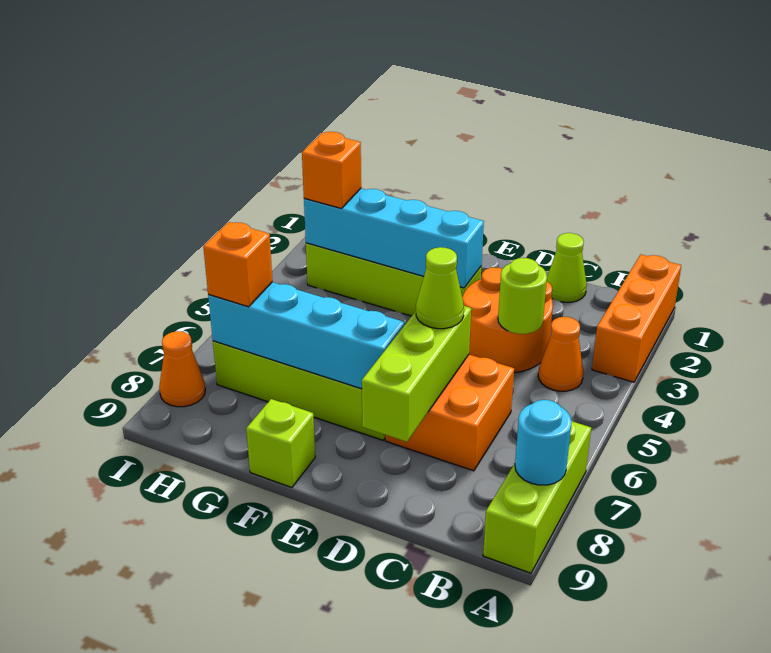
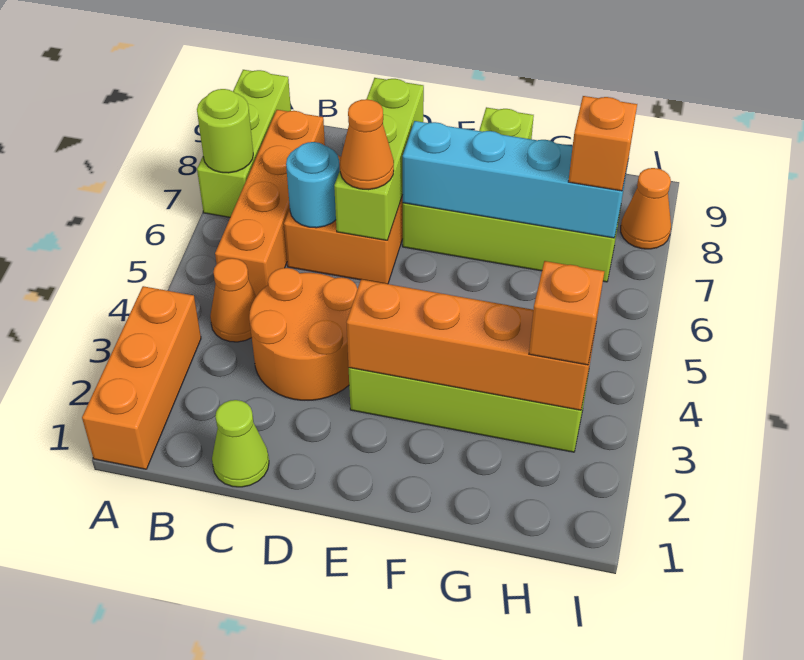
cyan round brick A8 level 2 -> cyan round brick C6 level 2
none -> orange brick B5:B8 level 1
lime round brick C4 level 2 -> lime round brick A7 level 2
lime cone D6 level 3 -> orange cone D6 level 3
cyan brick E3:H3 level 2 -> orange brick E3:H3 level 2

